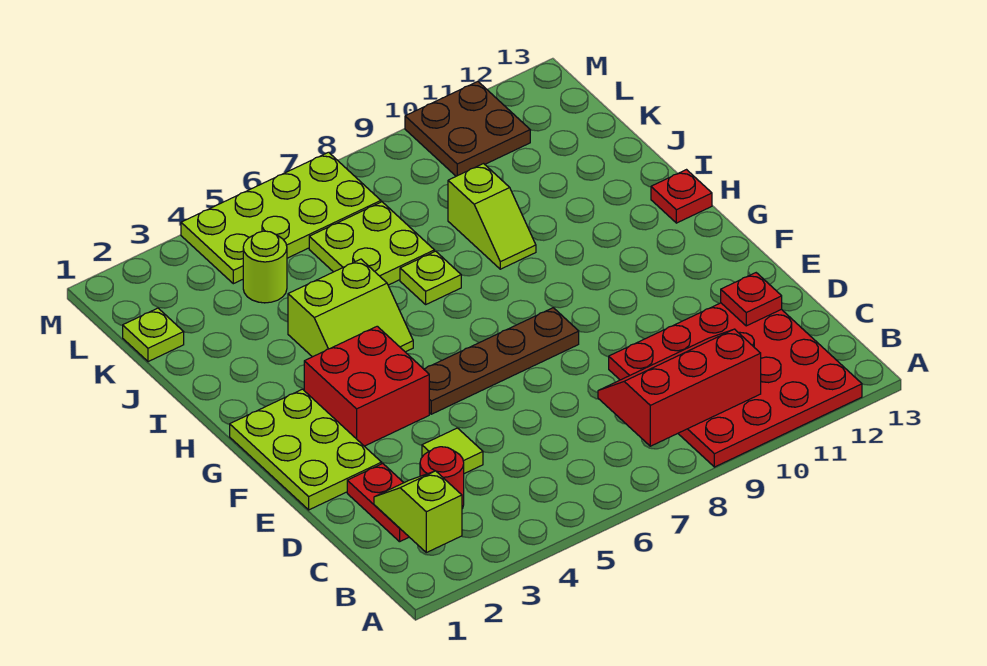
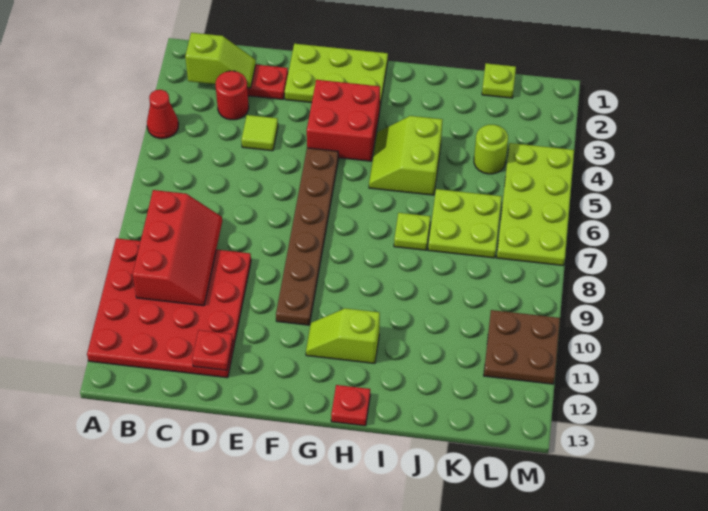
none -> red cone A4 level 1
brown plate F5:F8 level 1 -> brown plate F5:F10 level 1
lime slope I9:J9 level 1 top J -> lime slope G11:H11 level 1 top H

